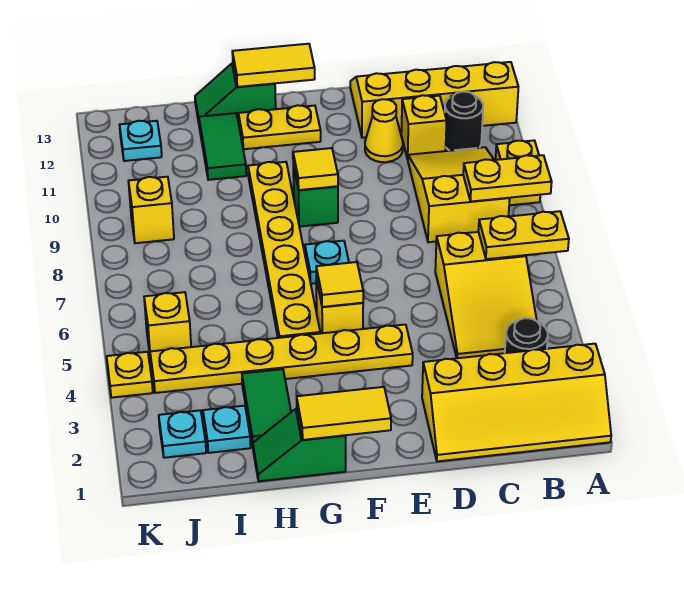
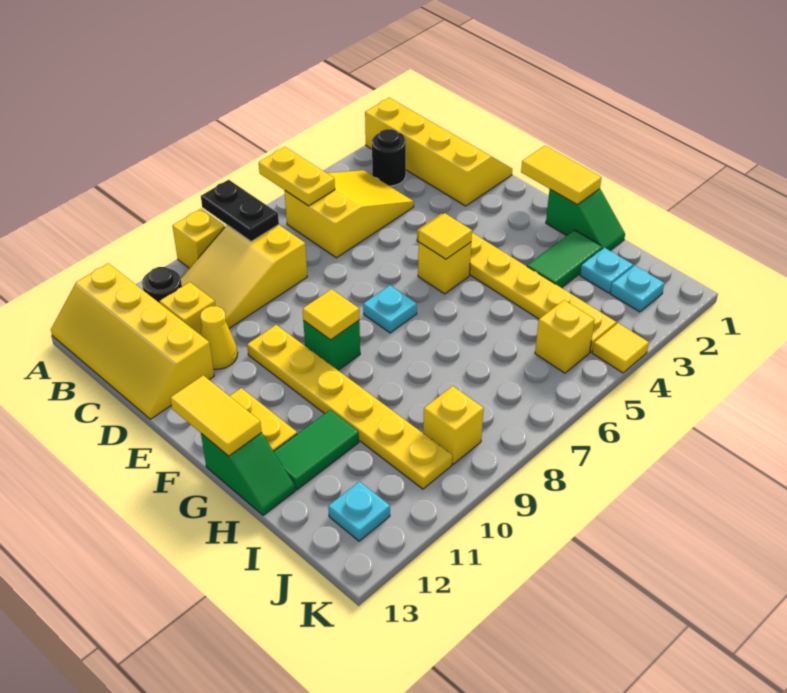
yellow plate A8:B8 level 2 -> black plate A8:B8 level 2
yellow plate G5:G10 level 1 -> yellow plate E10:J10 level 1
yellow plate K4 level 1 -> yellow tile K4 level 1

